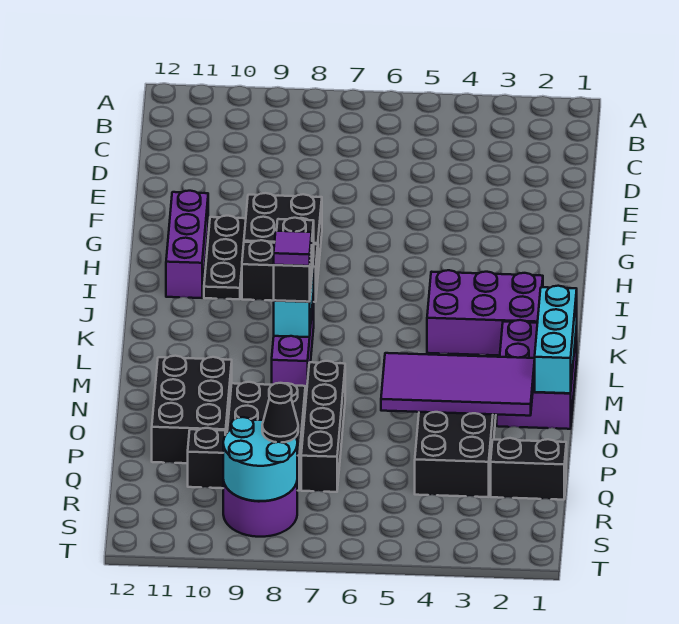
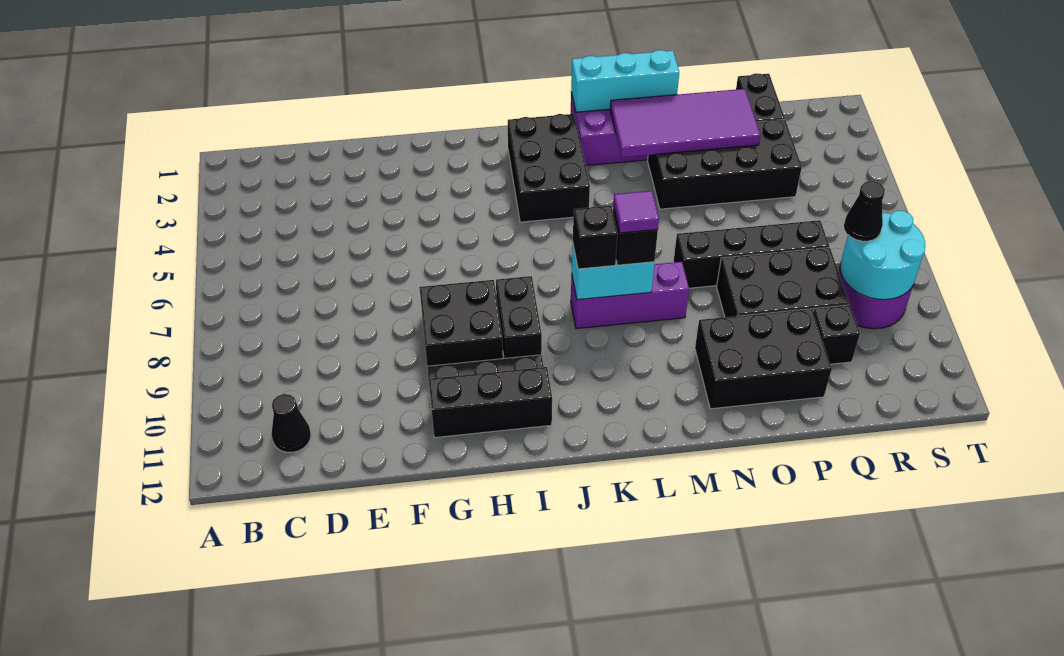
none -> black cone C11 level 1
purple brick G11:I11 level 1 -> black brick G11:I11 level 1
purple brick J2:K4 level 1 -> black brick J2:K4 level 1
purple tile N2:O5 level 2 -> purple tile M2:P3 level 2

